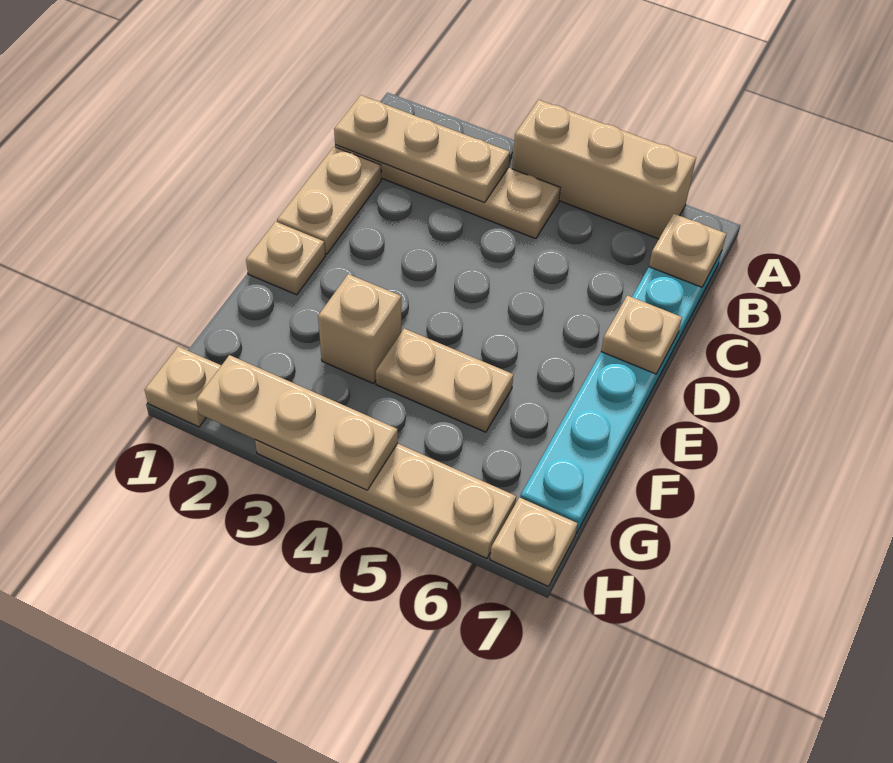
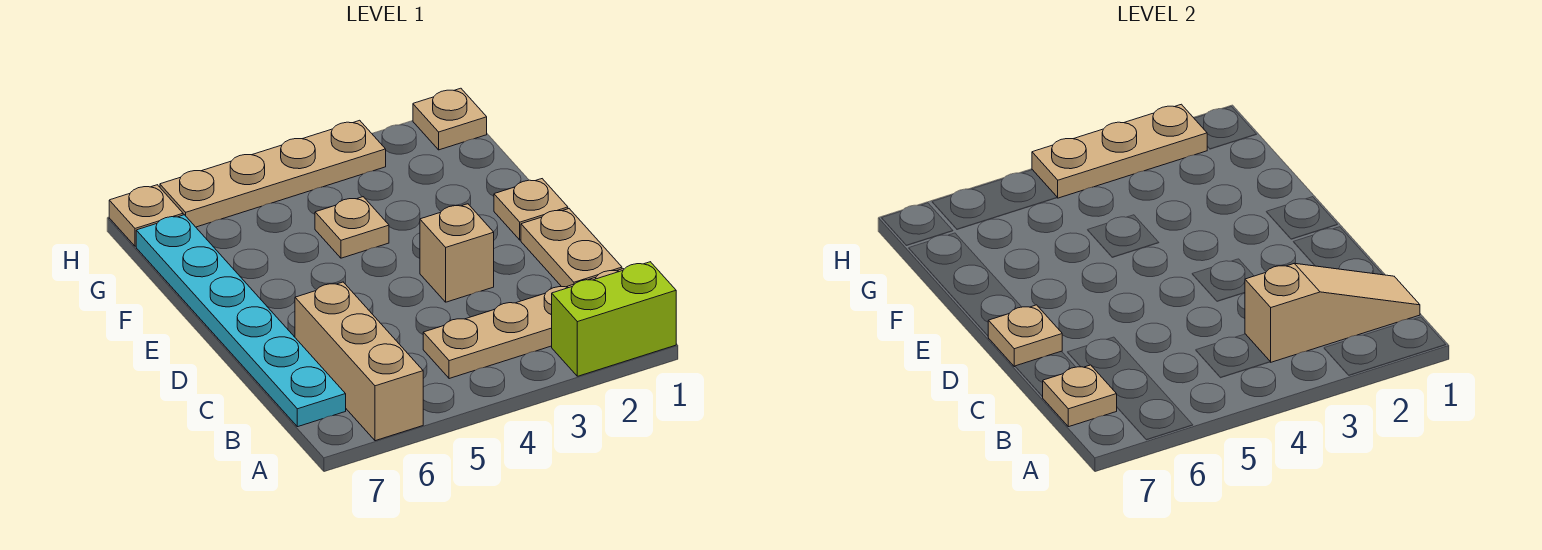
none -> lime brick A1:A2 level 1
tan brick A4:A6 level 1 -> tan brick A6:C6 level 1
tan plate B1:B3 level 2 -> tan slope B1:B3 level 2 top 3
tan brick F3 level 1 -> tan brick D3 level 1
tan plate F4:F5 level 1 -> tan plate F4 level 1

